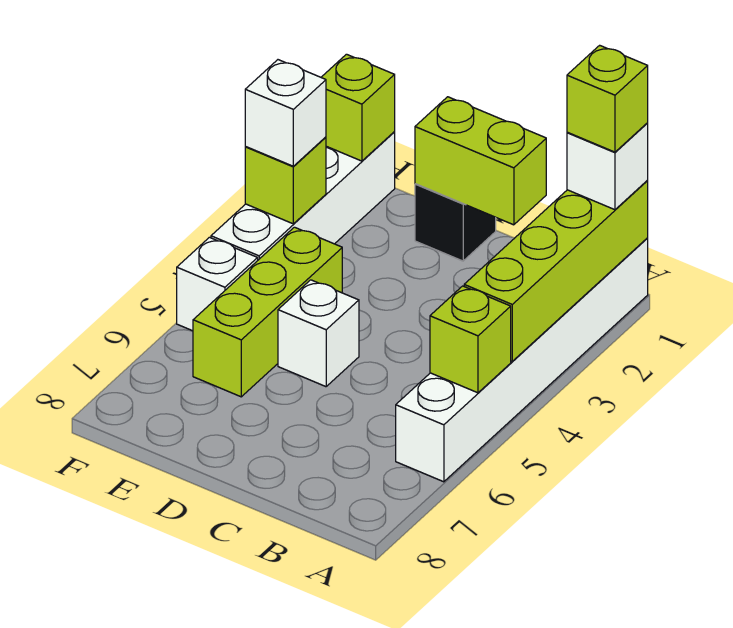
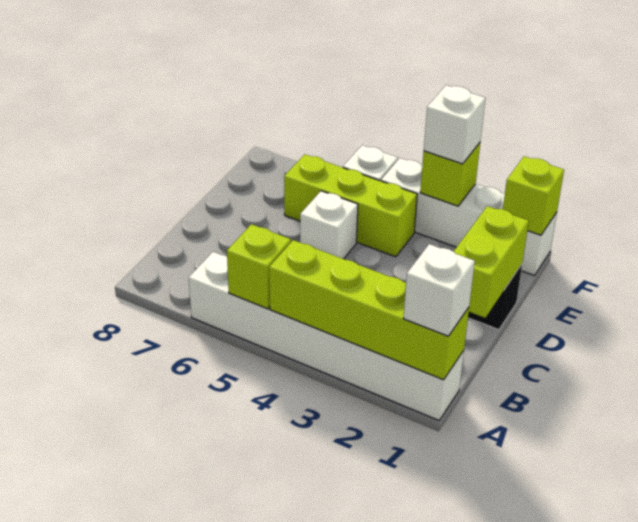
lime brick A1 level 4 -> none

